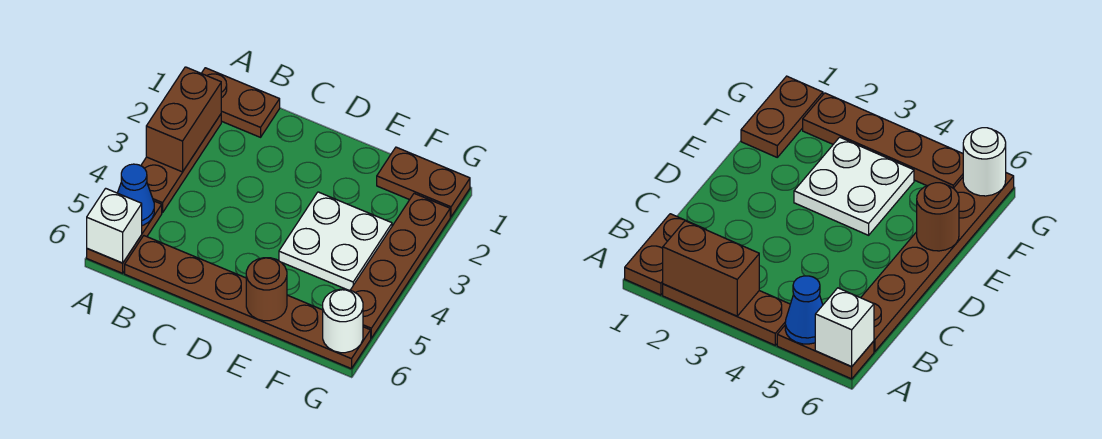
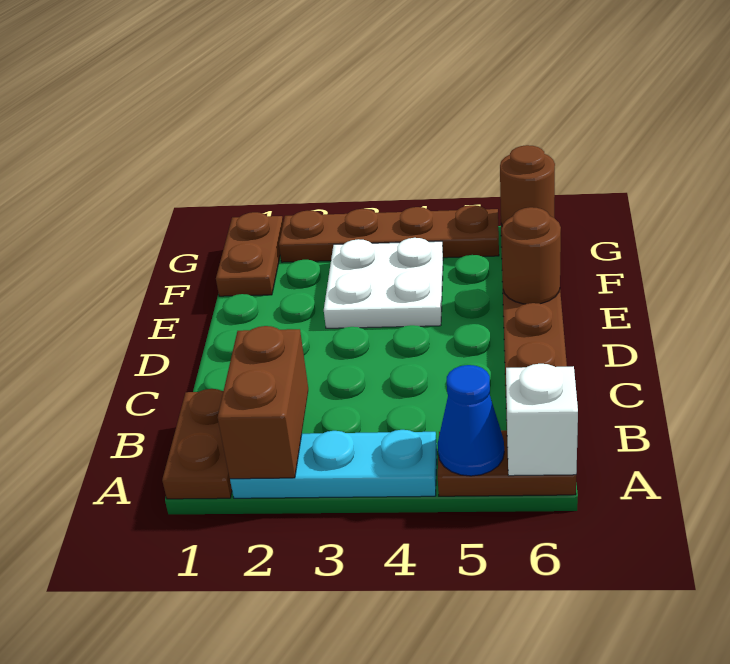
brown plate A2:A4 level 1 -> cyan plate A2:A4 level 1
brown brick A2:A3 level 2 -> brown brick A2:B2 level 2
white round brick G6 level 2 -> brown round brick G6 level 2

